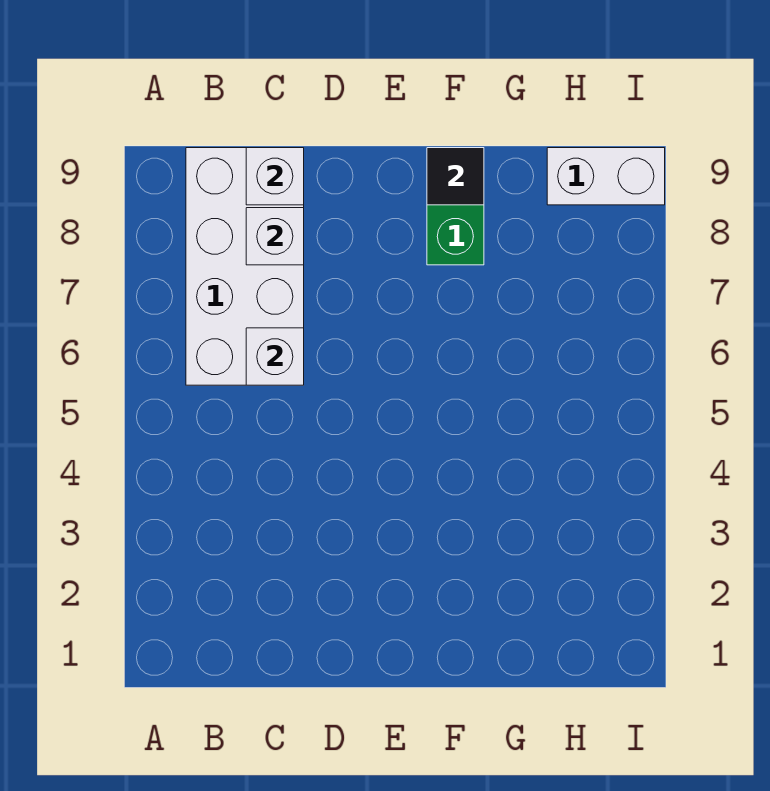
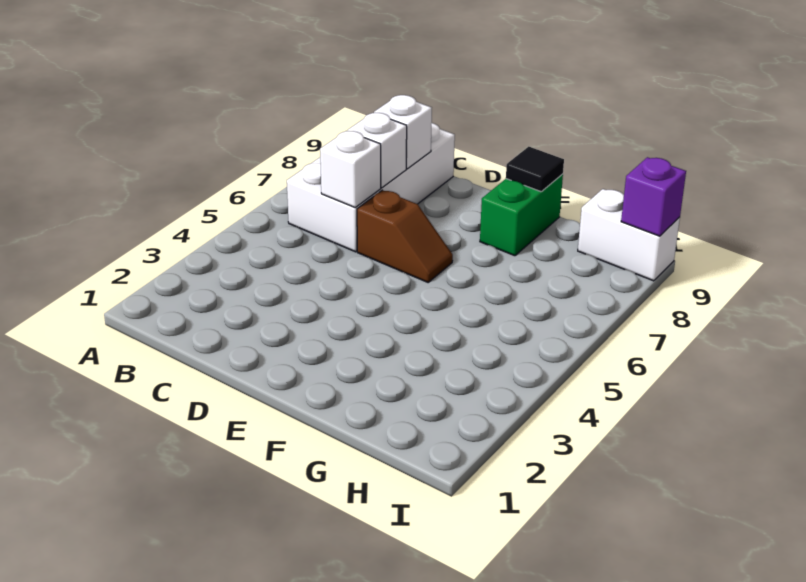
white brick C9 level 2 -> white brick C7 level 2
none -> brown slope D6:E6 level 1 top D
none -> purple brick I9 level 2

